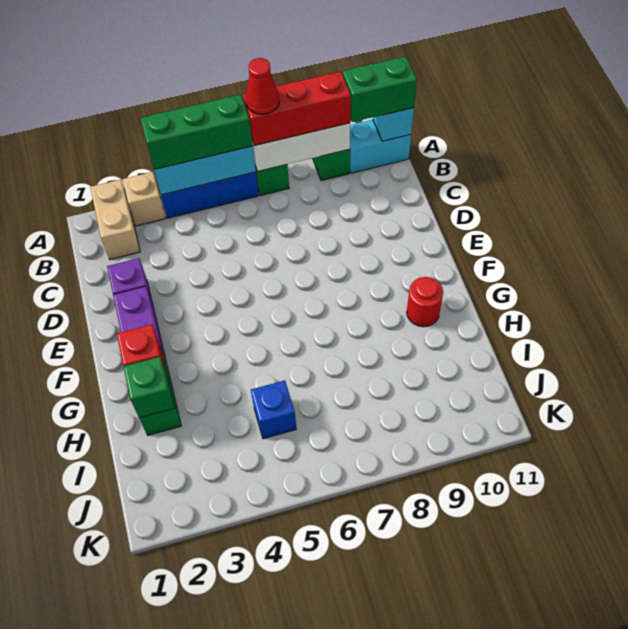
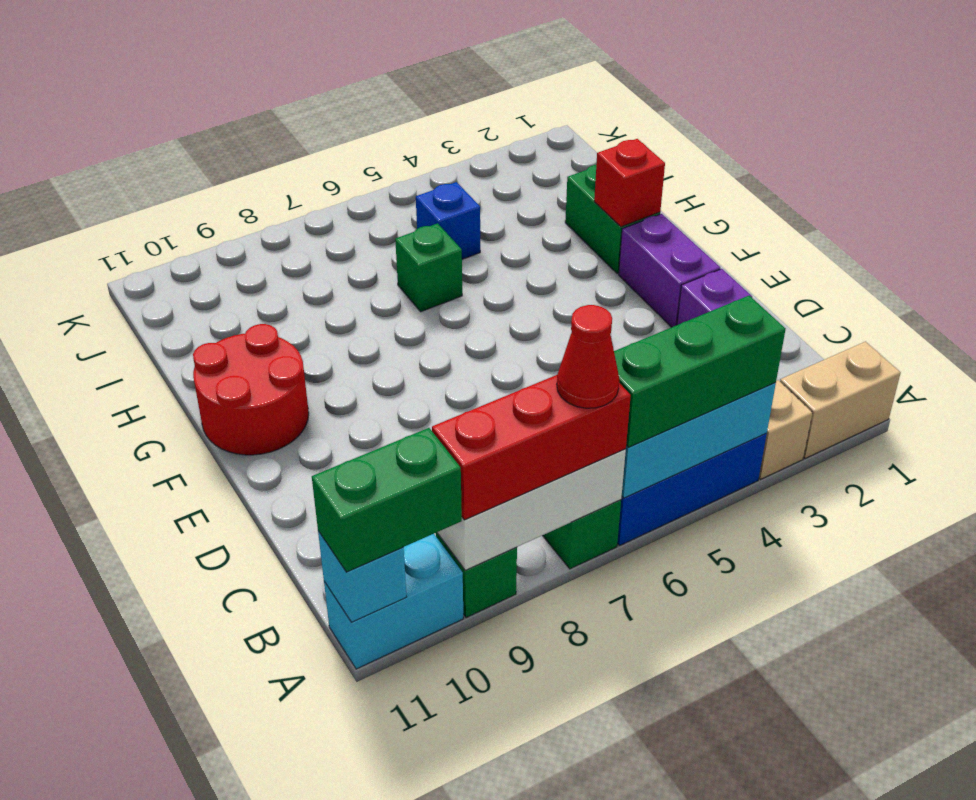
tan brick A2:B2 level 1 -> tan brick A1:A2 level 1
red round brick G10 level 1 -> red round brick F10:G11 level 1
green brick H2 level 2 -> green brick H6 level 1

